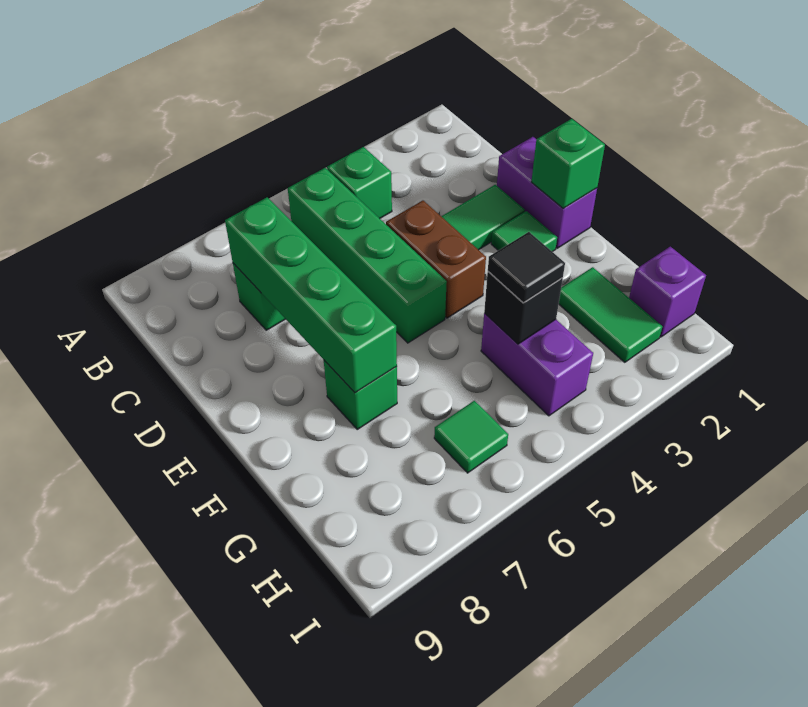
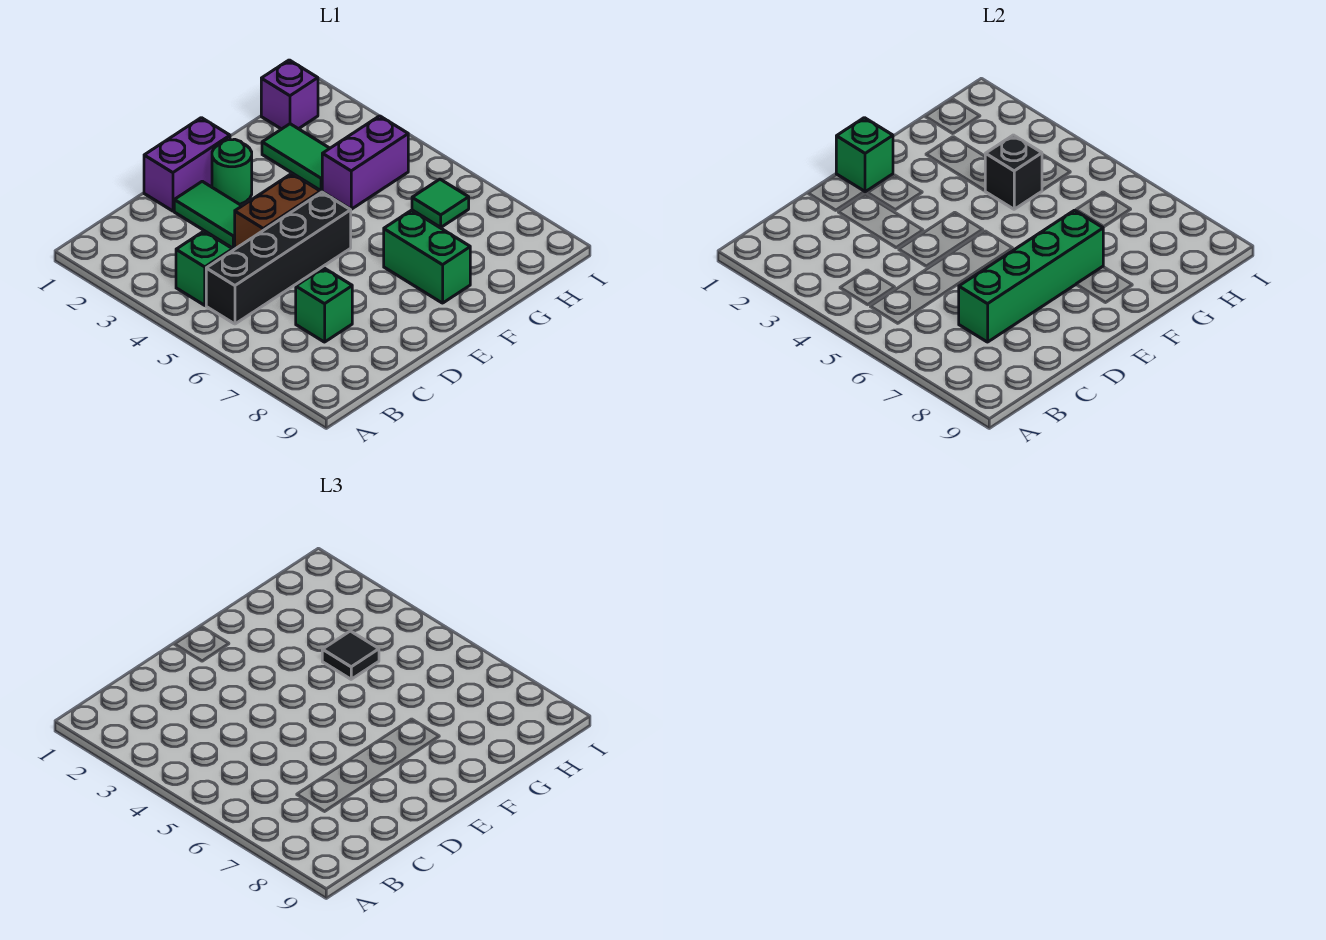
green brick B5:E5 level 1 -> black brick B5:E5 level 1
green tile E2 level 1 -> green round brick E2 level 1
green brick F7 level 1 -> green brick F7:F8 level 1
green tile G2:H2 level 1 -> green tile G2:G3 level 1

